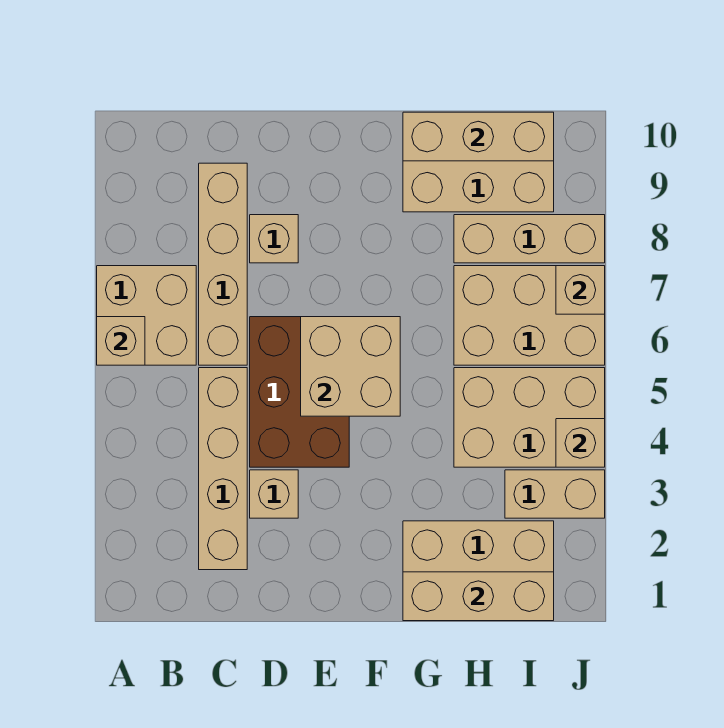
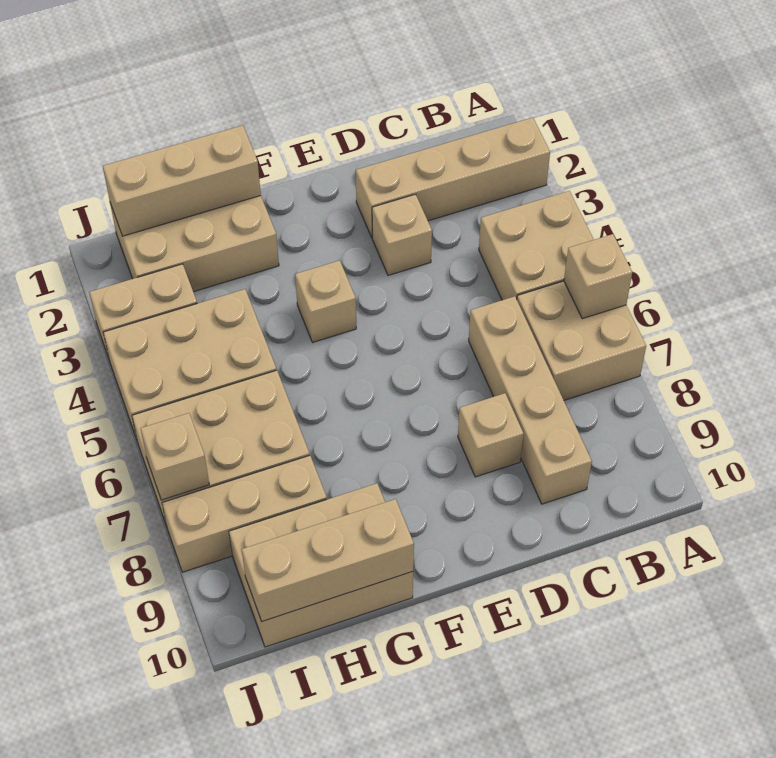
tan brick C2:C5 level 1 -> tan brick A2:D2 level 1
brown brick D4:E6 level 1 -> none
tan brick E5:F6 level 2 -> tan brick A4:B5 level 1
tan brick J4 level 2 -> tan brick F4 level 1

